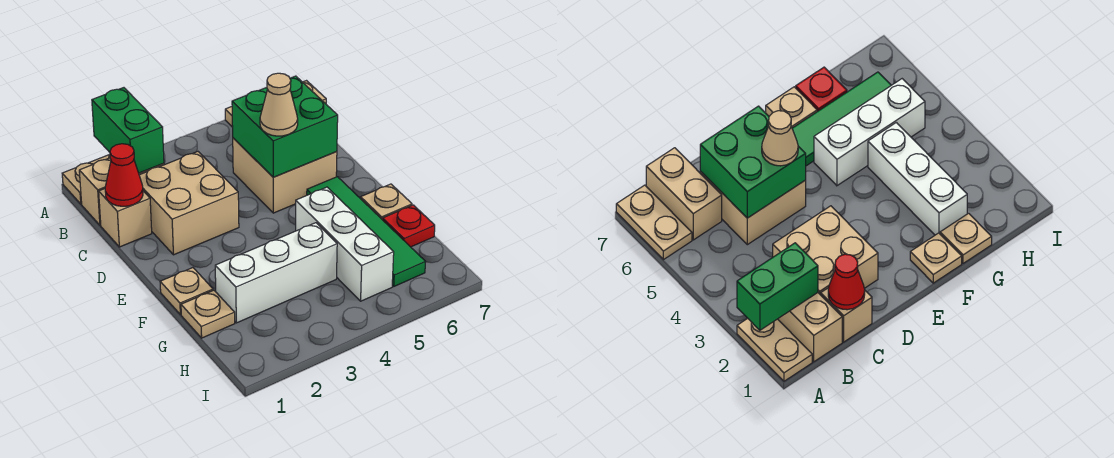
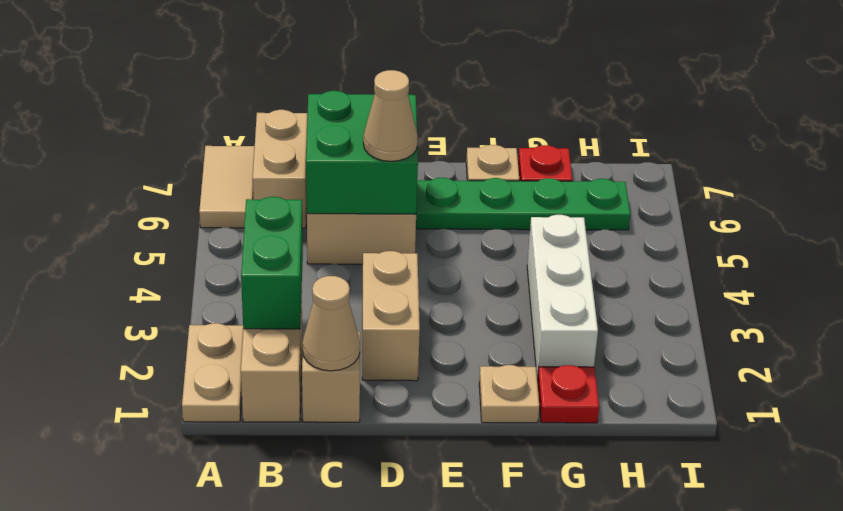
green brick A2:B2 level 2 -> green brick B2:B3 level 2
tan plate A6:A7 level 1 -> tan tile A6:A7 level 1
red cone C1 level 2 -> tan cone C1 level 2
tan brick C2:D3 level 1 -> tan brick D2:D3 level 1
green tile E6:H6 level 1 -> green plate E6:H6 level 1
white brick F5:H5 level 1 -> none
tan plate G1 level 1 -> red plate G1 level 1

